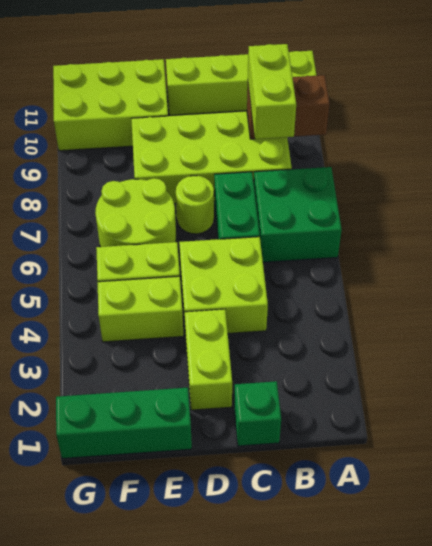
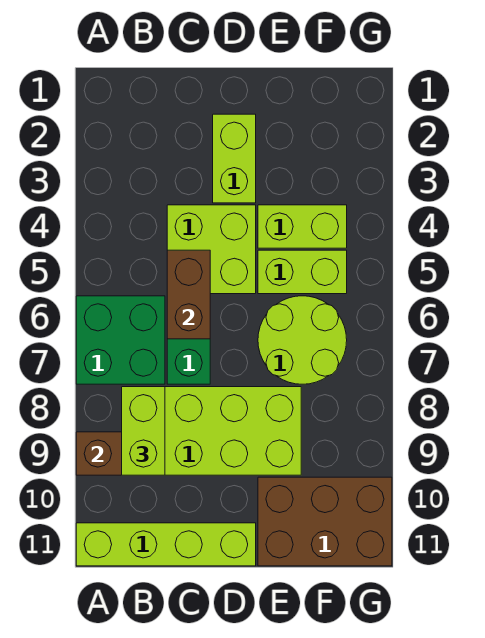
green brick C1 level 1 -> none
none -> brown brick C5:C6 level 2
lime round brick D7 level 1 -> none
green brick E1:G1 level 1 -> none
lime brick E10:G11 level 1 -> brown brick E10:G11 level 1

